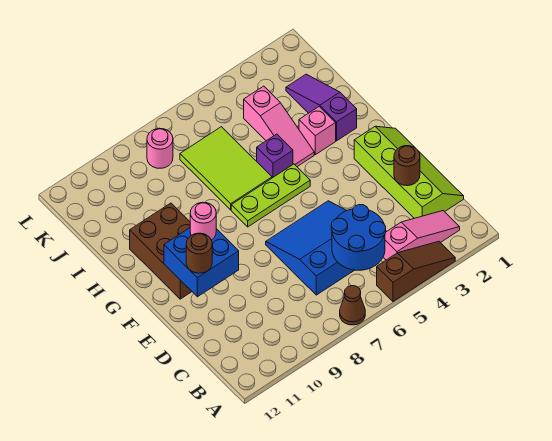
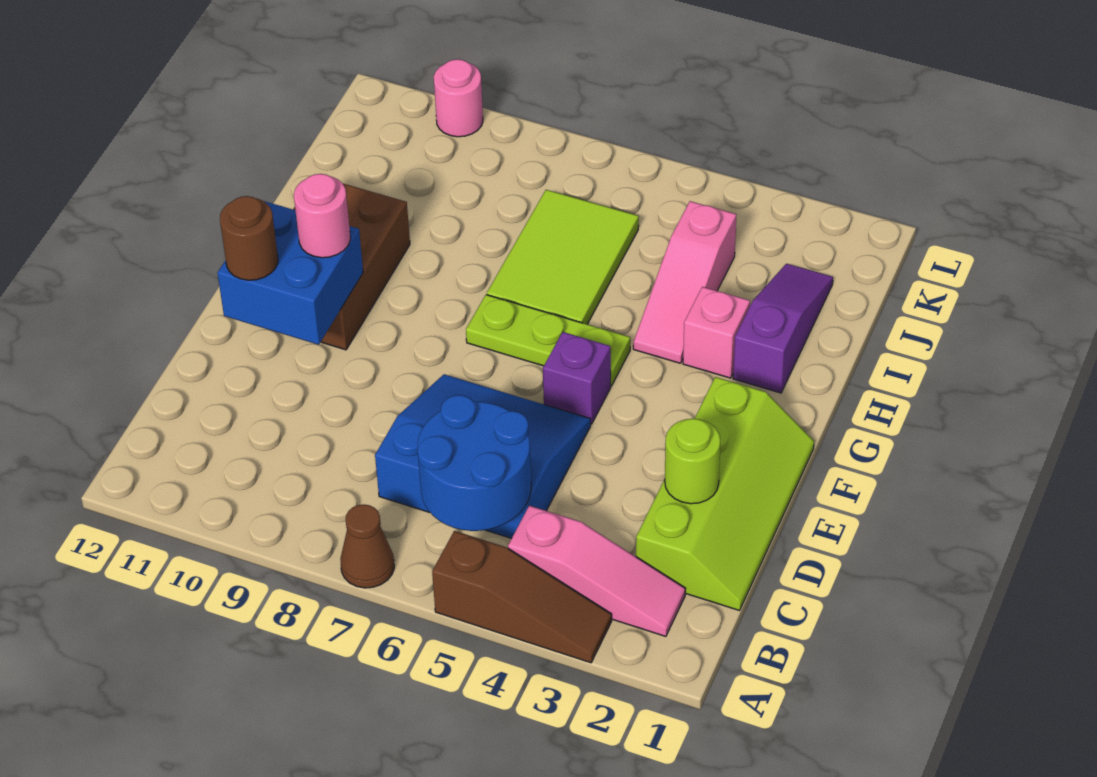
brown round brick D2 level 2 -> lime round brick D2 level 2
purple brick H5 level 1 -> purple brick F5 level 1
pink round brick K8 level 1 -> pink round brick L10 level 1

